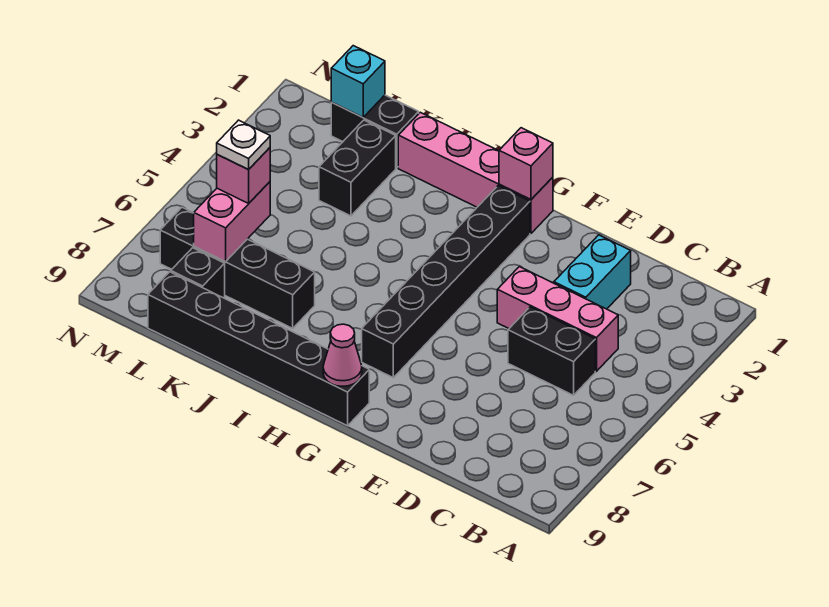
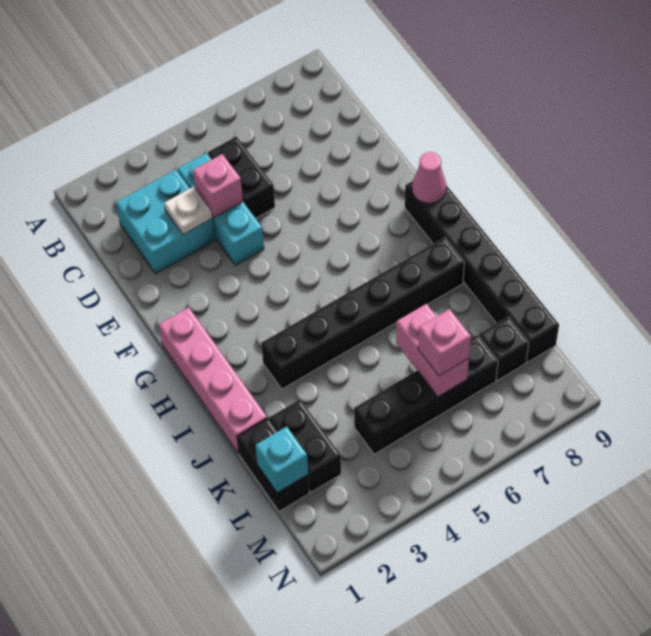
pink brick C4:E4 level 1 -> cyan brick C4:E4 level 1
cyan brick D2:D3 level 1 -> cyan brick C2:D3 level 1
pink brick G1 level 2 -> pink brick D4 level 2
black brick G2:G7 level 1 -> black brick I3:I8 level 1
black brick J7:M7 level 1 -> black brick L4:L7 level 1
black brick K2:K3 level 1 -> black brick K2:L2 level 1
pink brick L6:L7 level 2 -> pink brick K6:L6 level 2
white plate L6 level 4 -> white plate D3 level 2

